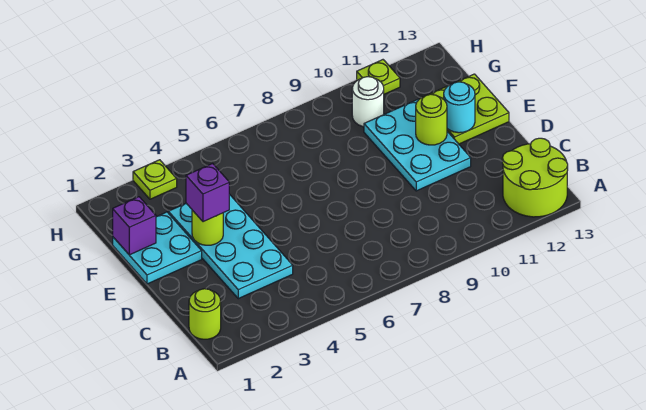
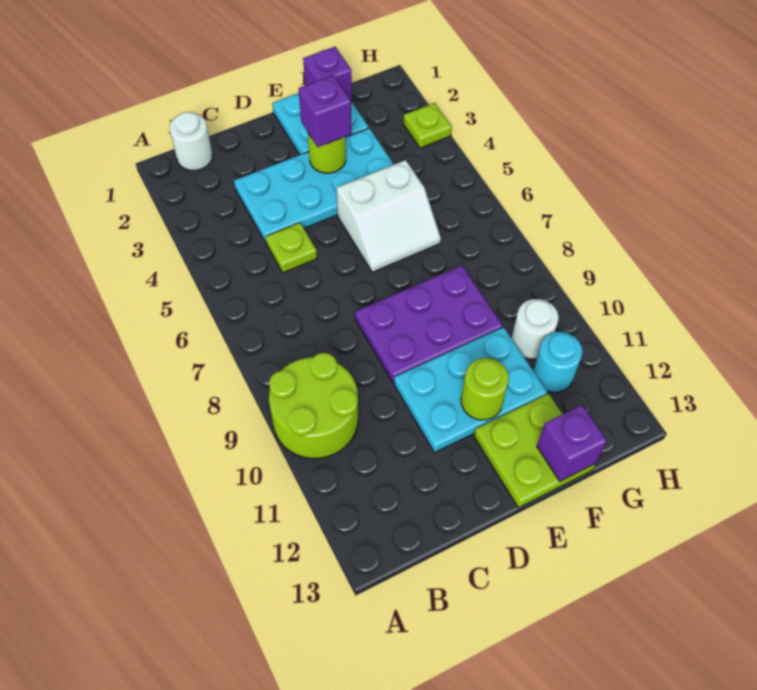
lime round brick A12:B13 level 1 -> lime round brick A9:B10 level 1
lime round brick B1 level 1 -> white round brick B1 level 1
none -> purple plate D8:F9 level 1
none -> white slope E5:F6 level 1 top 5
cyan round brick E12 level 2 -> cyan round brick G11 level 1
none -> purple brick F13 level 2
lime plate H11 level 1 -> lime plate C5 level 1

